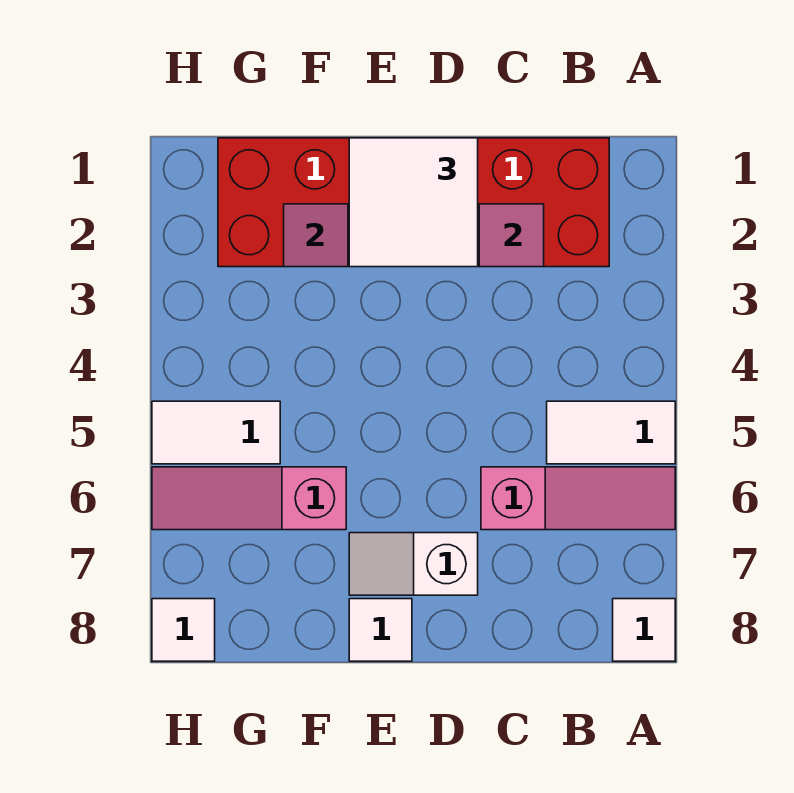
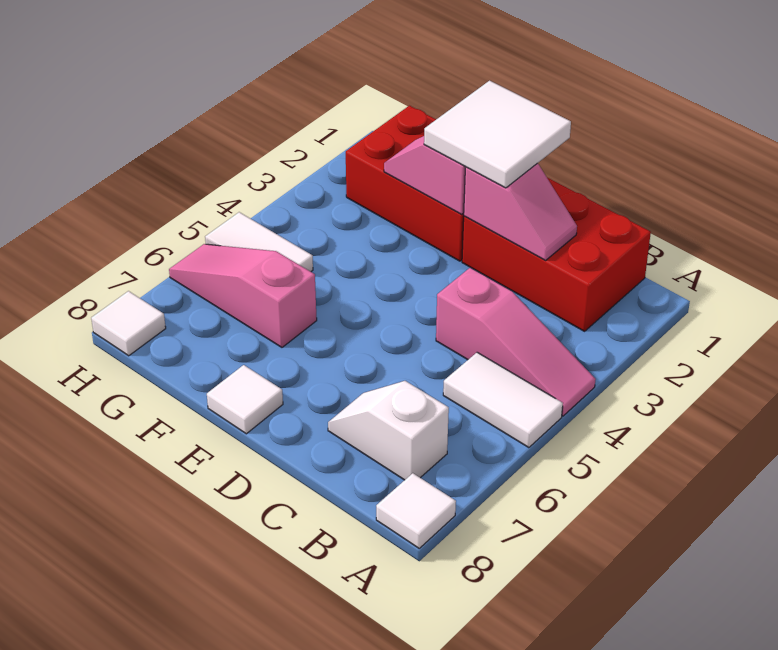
pink slope A6:C6 level 1 top C -> pink slope A4:C4 level 1 top C
white slope D7:E7 level 1 top D -> white slope B7:C7 level 1 top B

